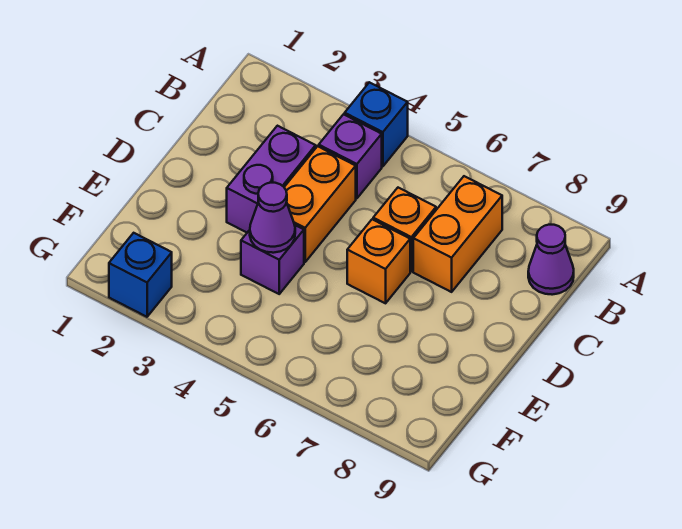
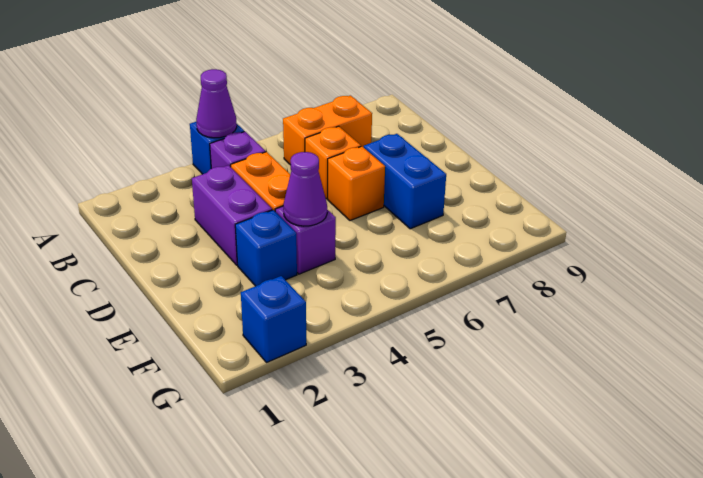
orange brick B7:C7 level 1 -> orange brick B6:B7 level 1
purple cone B9 level 1 -> purple cone A4 level 2
none -> blue brick D7:E7 level 1
none -> blue brick E3 level 1

